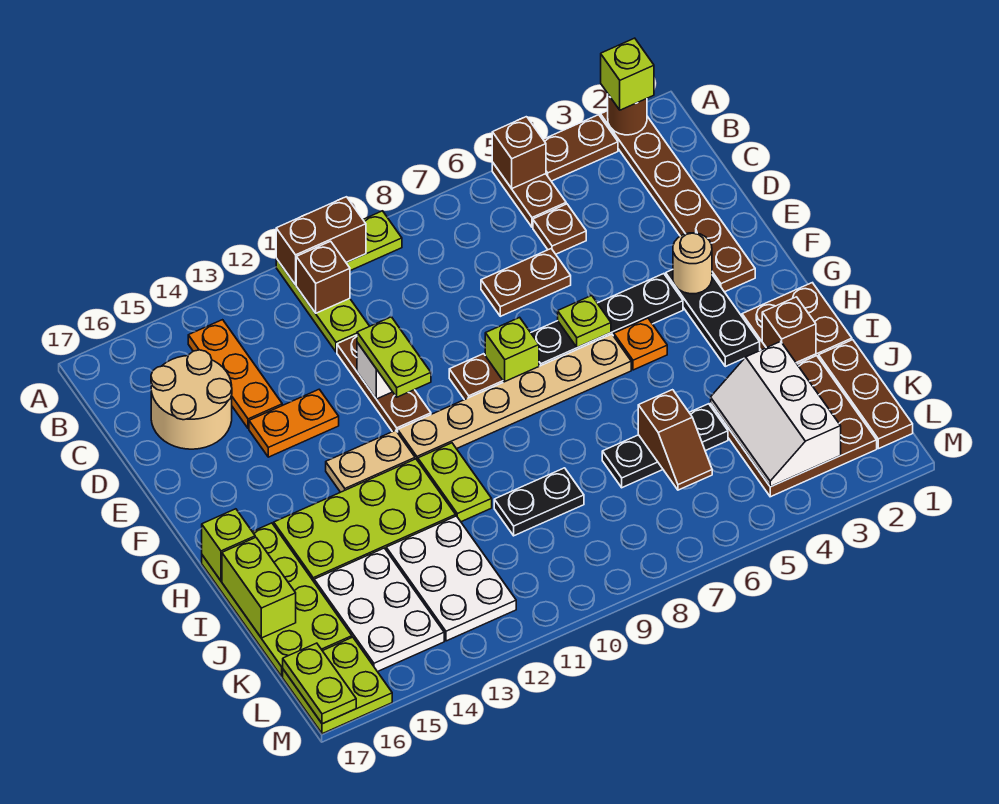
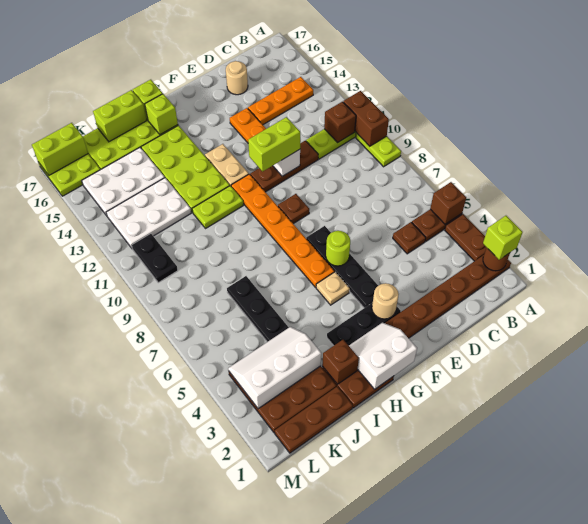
tan round brick C15:D16 level 1 -> tan round brick D16 level 1
brown plate D6:D7 level 1 -> none
lime plate E11:F11 level 3 -> lime brick E11:F11 level 3
lime plate F6 level 2 -> lime round brick F6 level 2
lime brick F8 level 1 -> lime brick H16 level 2
none -> white slope G1:H2 level 2 top 1
orange plate G5 level 1 -> tan plate G5 level 1
tan plate G6:G11 level 1 -> orange plate G6:G11 level 1
brown slope J6:K6 level 2 top J -> none
black plate J9:J10 level 1 -> black plate L10:L11 level 1
lime plate L17:M17 level 2 -> lime brick L17:M17 level 2

